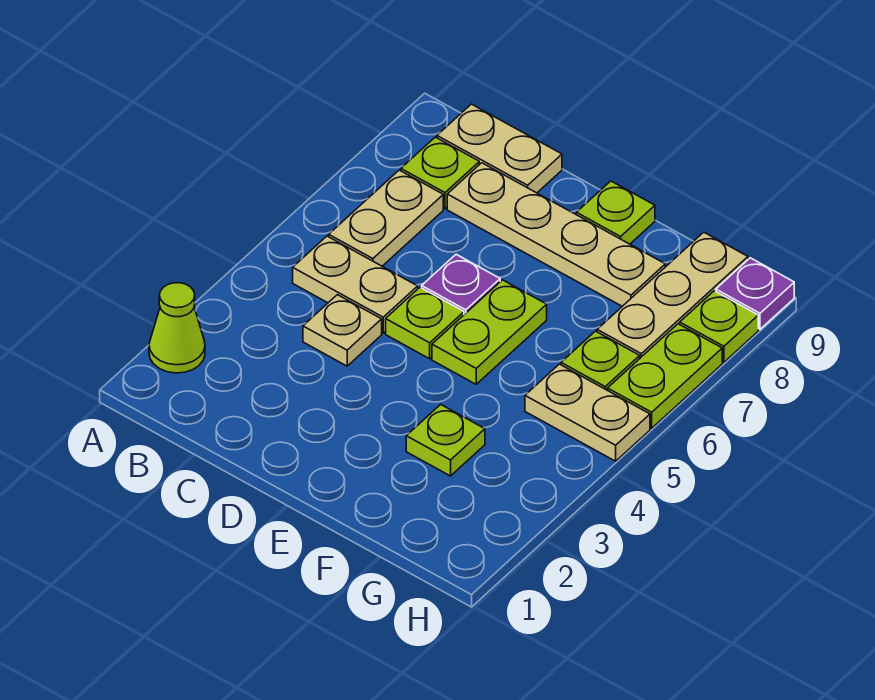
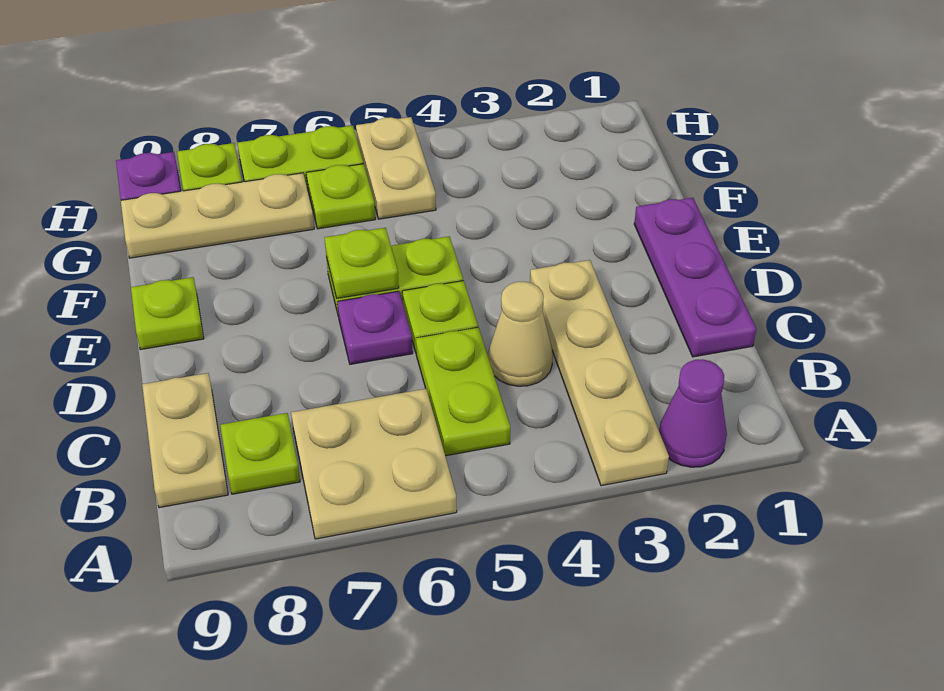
lime cone A2 level 1 -> purple cone A2 level 1
tan plate B5:C5 level 1 -> lime plate B5:C5 level 1
tan plate B6:B7 level 1 -> tan plate A6:B7 level 1
none -> purple plate C1:E1 level 1
tan plate C4 level 1 -> tan cone C4 level 1
tan plate C8:F8 level 1 -> tan plate A3:D3 level 1
lime plate F3 level 1 -> lime plate E6 level 2

